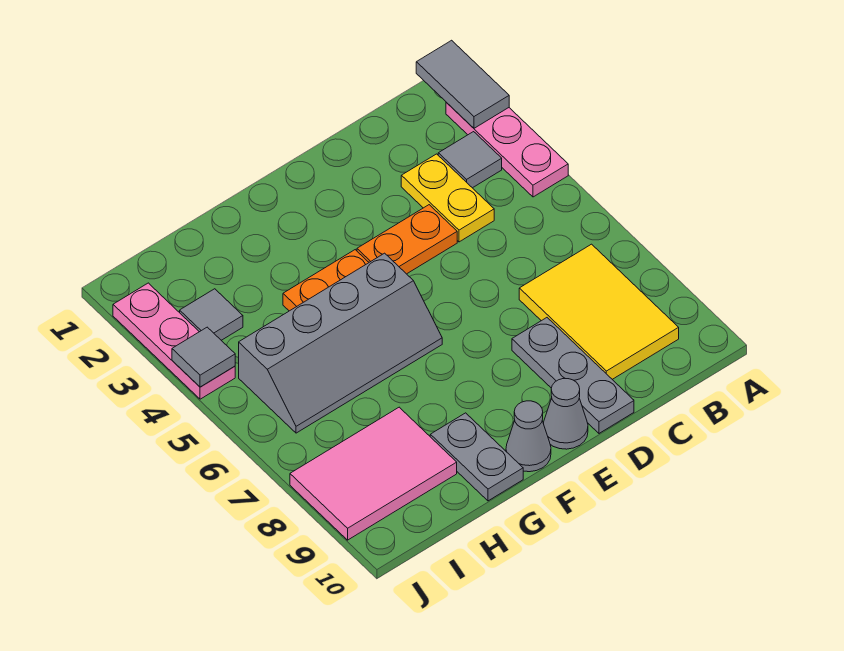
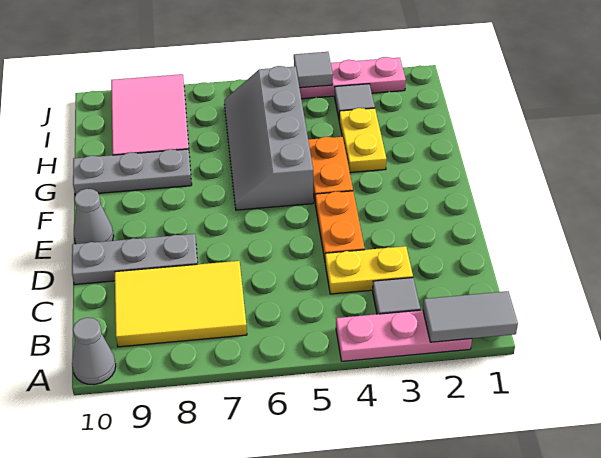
grey cone F10 level 1 -> grey cone A10 level 1
none -> yellow plate G3:H3 level 1
grey plate G9:G10 level 1 -> grey plate G8:G10 level 1

